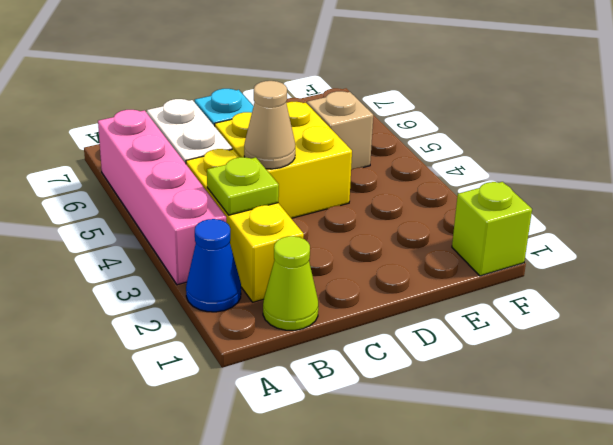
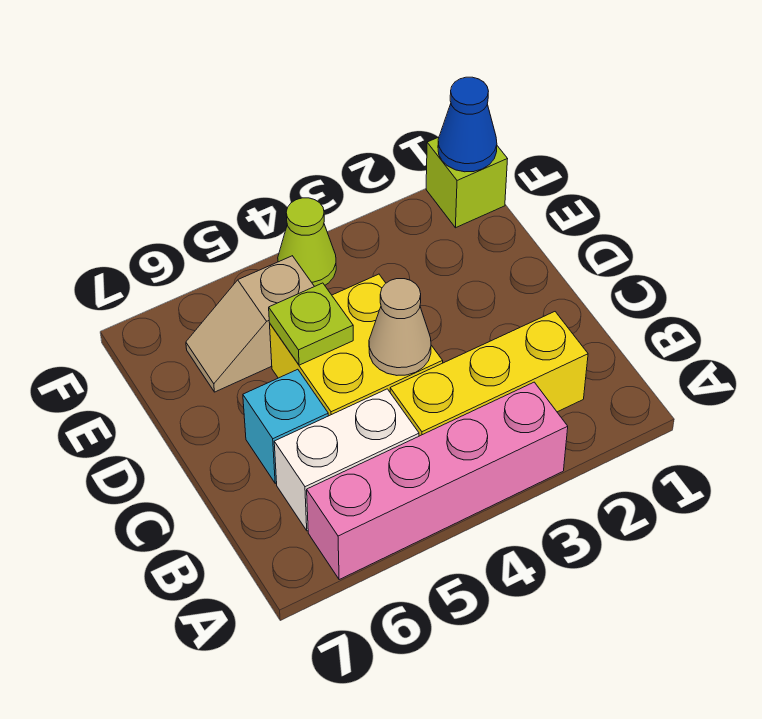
blue cone A2 level 1 -> blue cone F1 level 2
lime cone B1 level 1 -> lime cone F4 level 1
lime plate B3 level 2 -> lime plate D5 level 2

